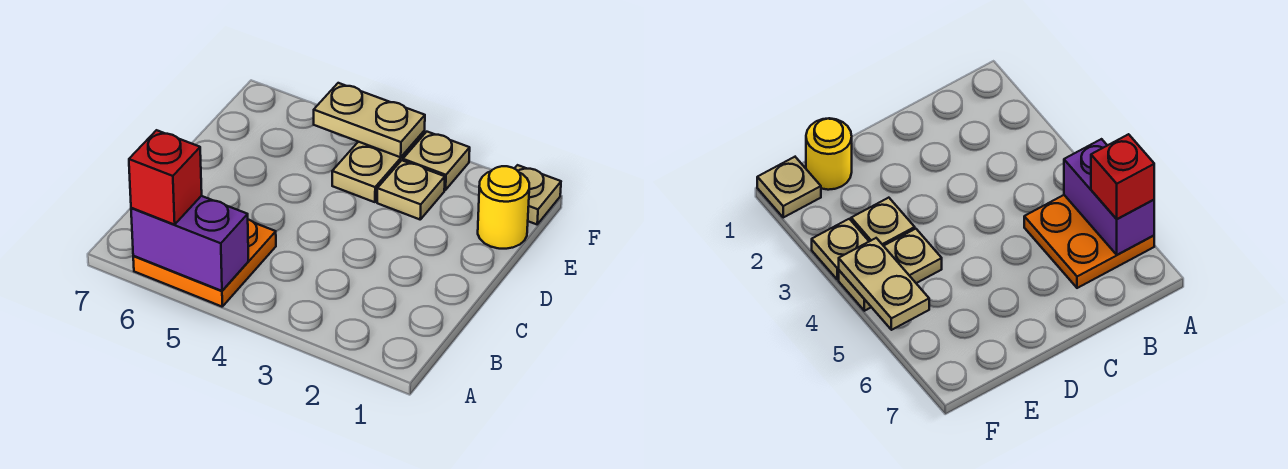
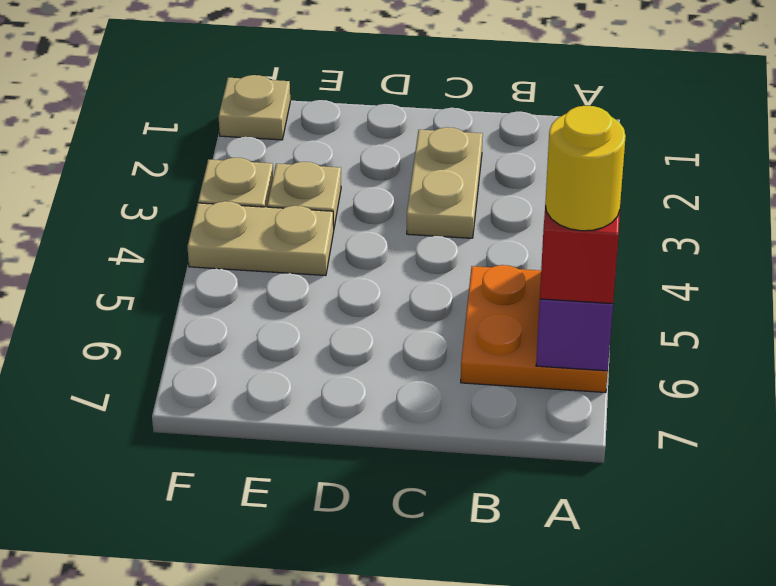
yellow round brick E1 level 1 -> yellow round brick A6 level 4
tan plate F4:F5 level 2 -> tan plate C2:C3 level 1

